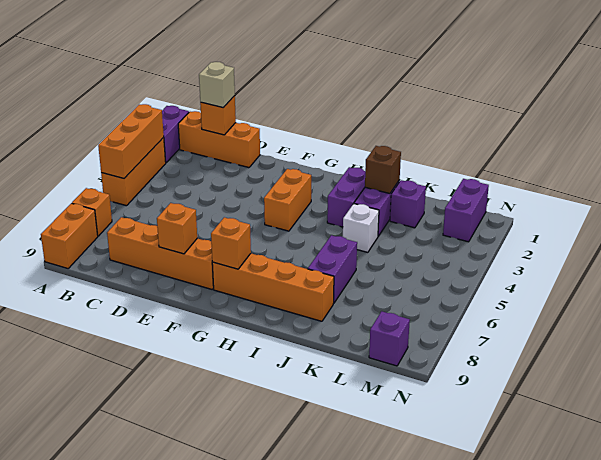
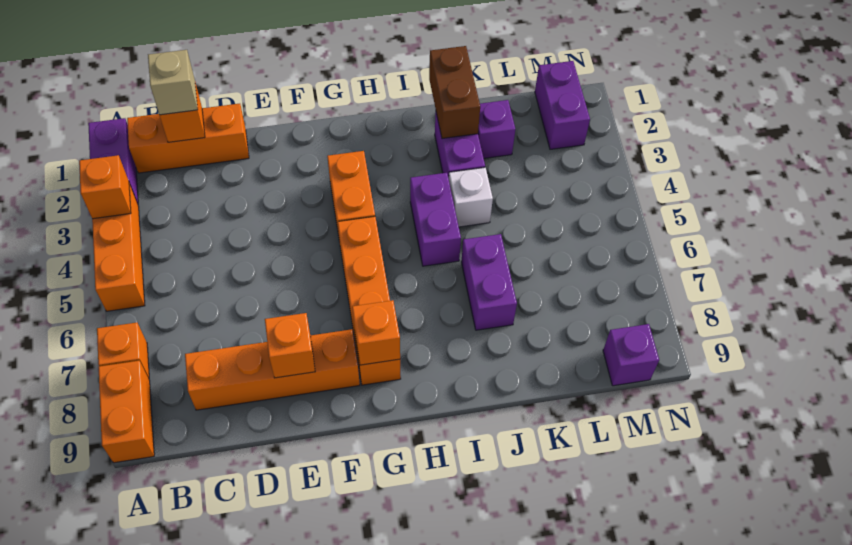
orange brick A3:A5 level 2 -> orange brick A3 level 2
orange brick G8:J8 level 1 -> orange brick G5:G8 level 1
purple brick I2:I3 level 1 -> purple brick I4:I5 level 1
brown brick J2 level 2 -> brown brick J1:J2 level 2

